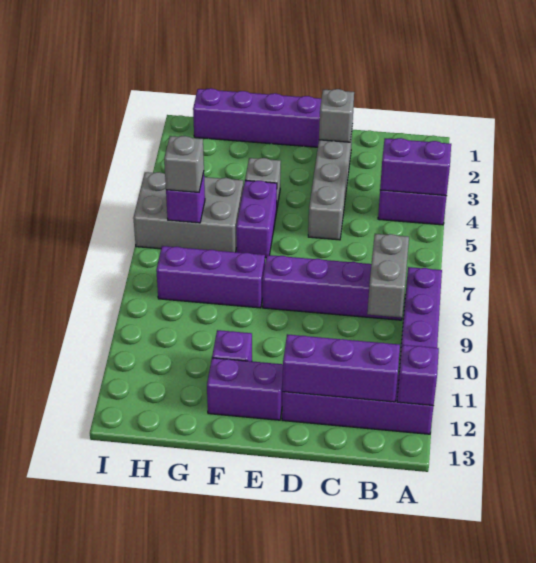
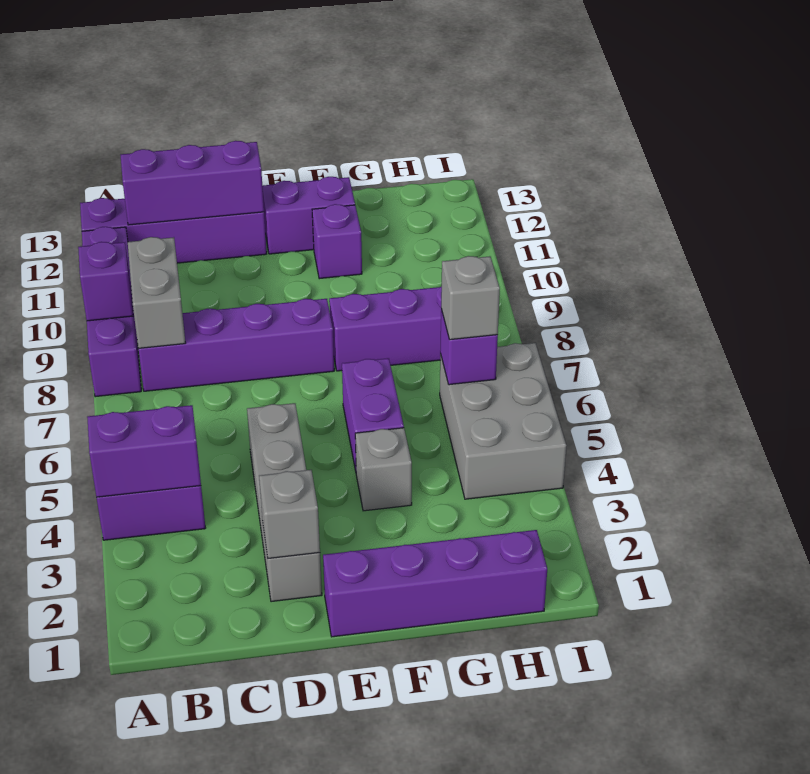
purple brick A12 level 2 -> purple brick A9 level 2
grey brick G5:I6 level 1 -> grey brick H4:I6 level 1

